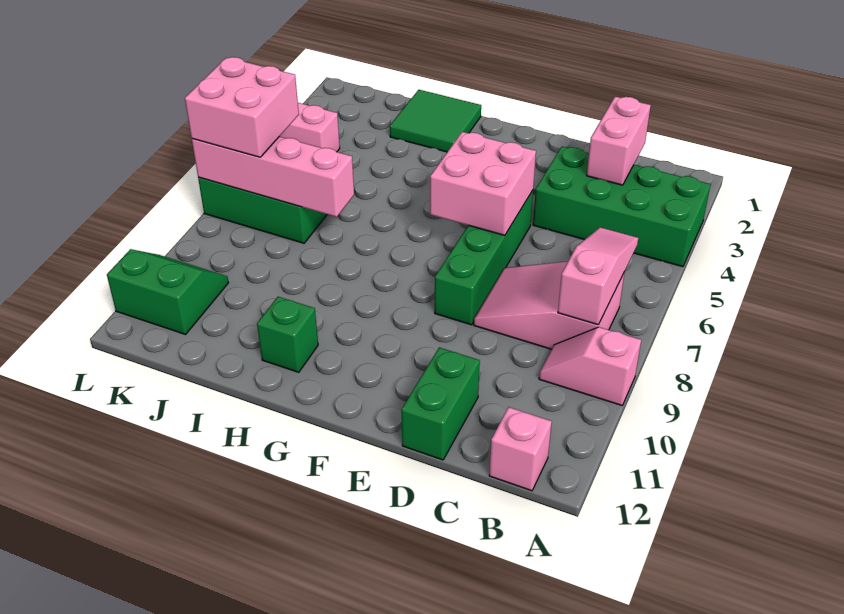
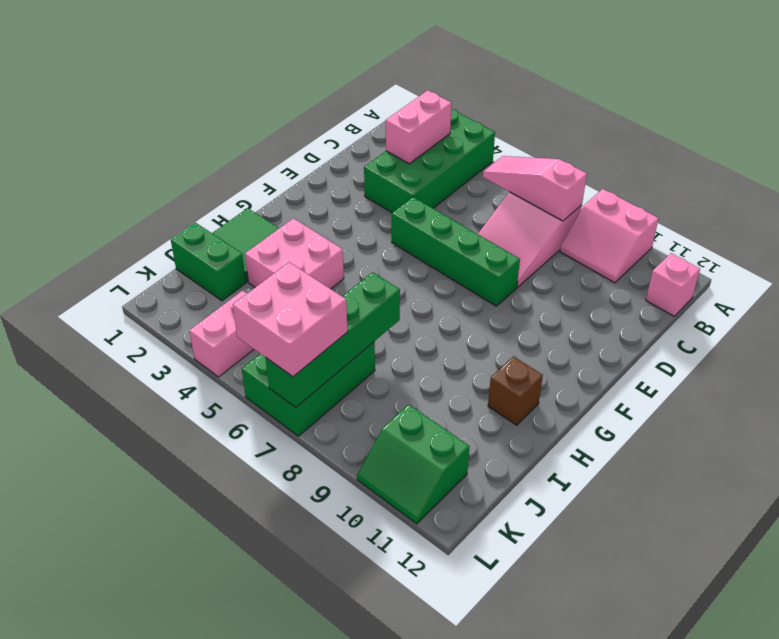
pink slope A9:B9 level 1 top A -> pink slope A9:B10 level 1 top A
pink brick C2:C3 level 2 -> pink brick B3:C3 level 2
green brick D11:D12 level 1 -> green brick J1:J2 level 1
pink brick E5:F6 level 2 -> pink brick H3:I4 level 1
green brick H11 level 1 -> brown brick H11 level 1
pink brick I7:L7 level 2 -> green brick I7:L7 level 2
green slope K10:L11 level 1 top 11 -> green slope K10:L11 level 1 top K

